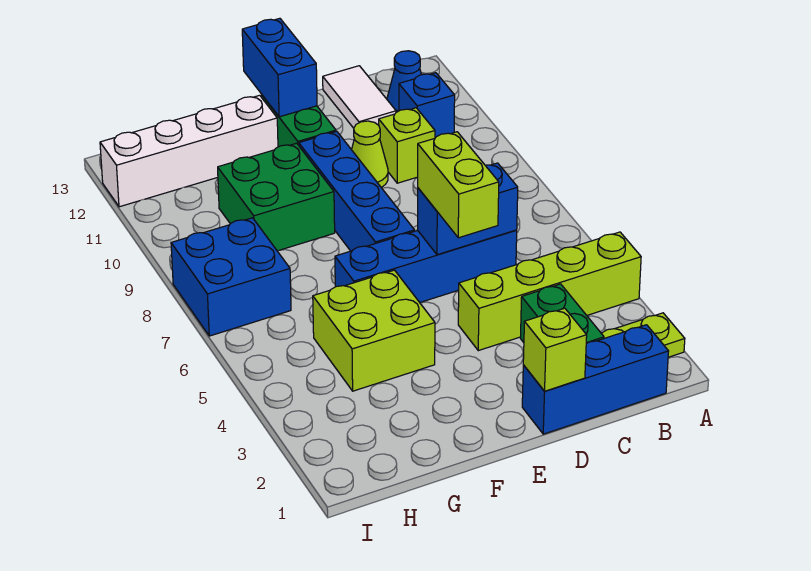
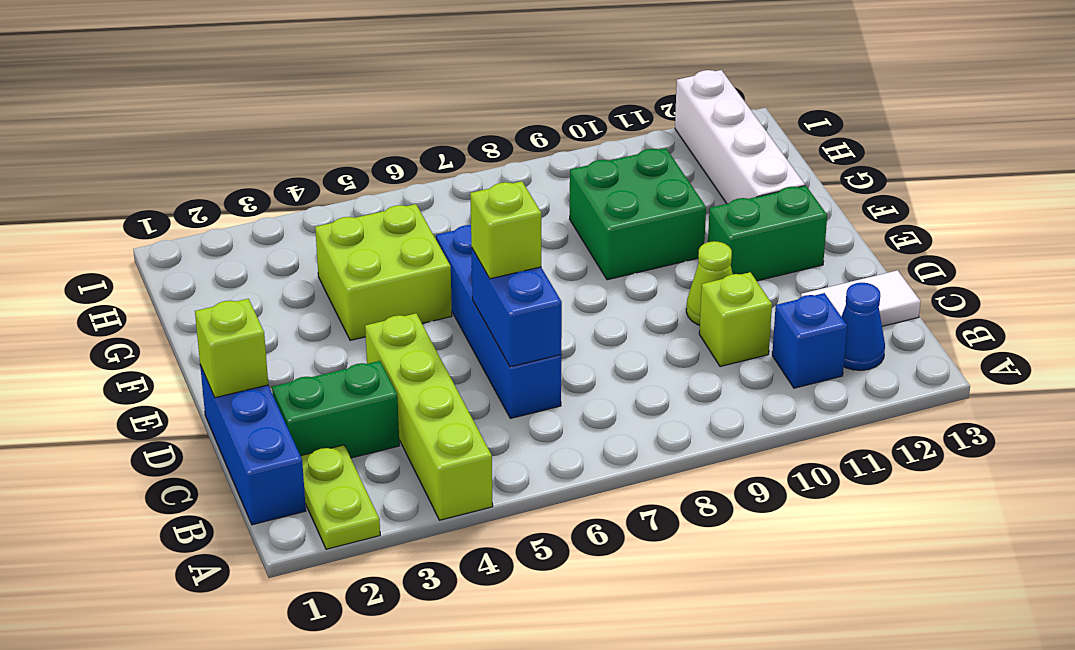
lime brick D5:D6 level 3 -> lime brick D6 level 3
blue brick E7:E10 level 1 -> none
blue brick E12:E13 level 2 -> none
blue brick H7:I8 level 1 -> none

